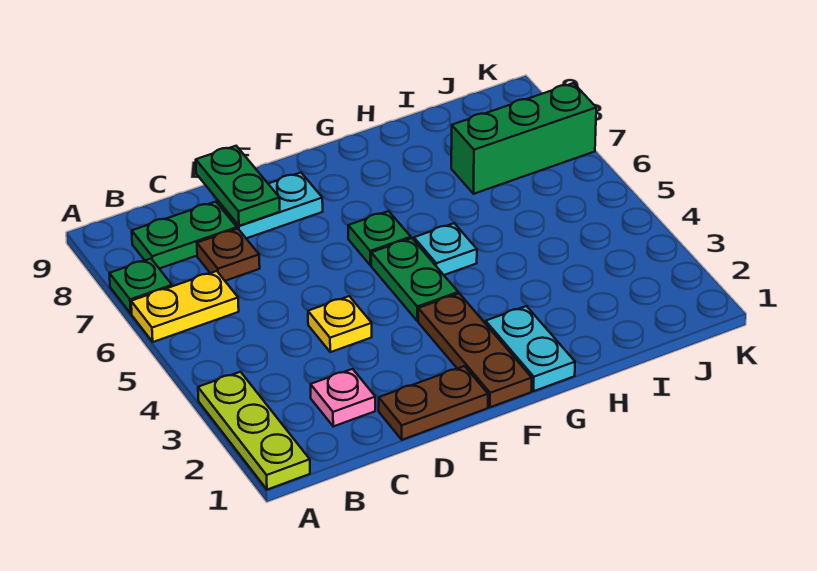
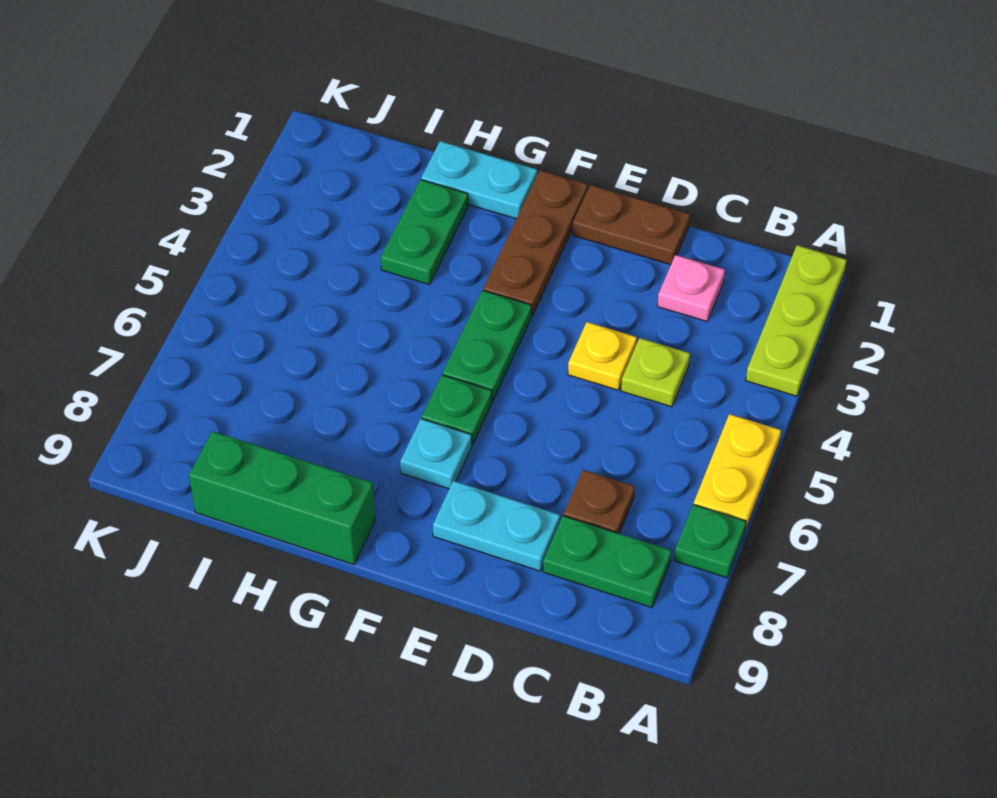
yellow plate A6:B6 level 1 -> yellow plate A5:A6 level 1
none -> lime plate C4 level 1
green plate D8:D9 level 2 -> green plate H2:H3 level 1
cyan plate G1:G2 level 1 -> cyan plate G1:H1 level 1
cyan plate G5 level 1 -> cyan plate F7 level 1
green brick I7:K7 level 1 -> green brick G9:I9 level 1

